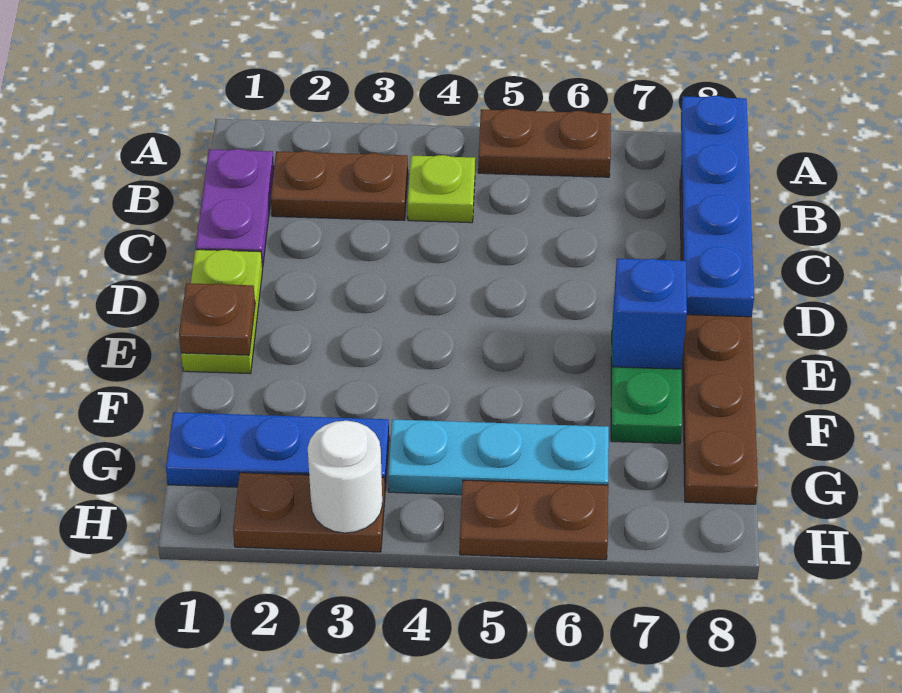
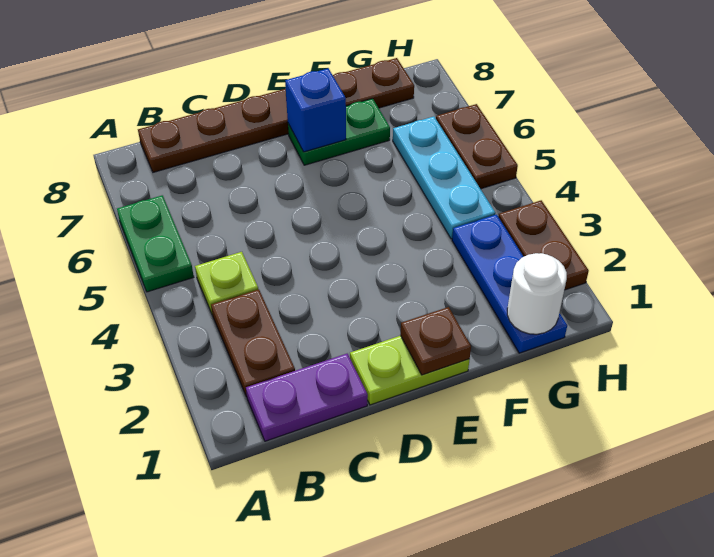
brown plate A5:A6 level 1 -> green plate A5:A6 level 1
blue plate A8:D8 level 2 -> none
white round brick H3 level 2 -> white round brick G1 level 2

